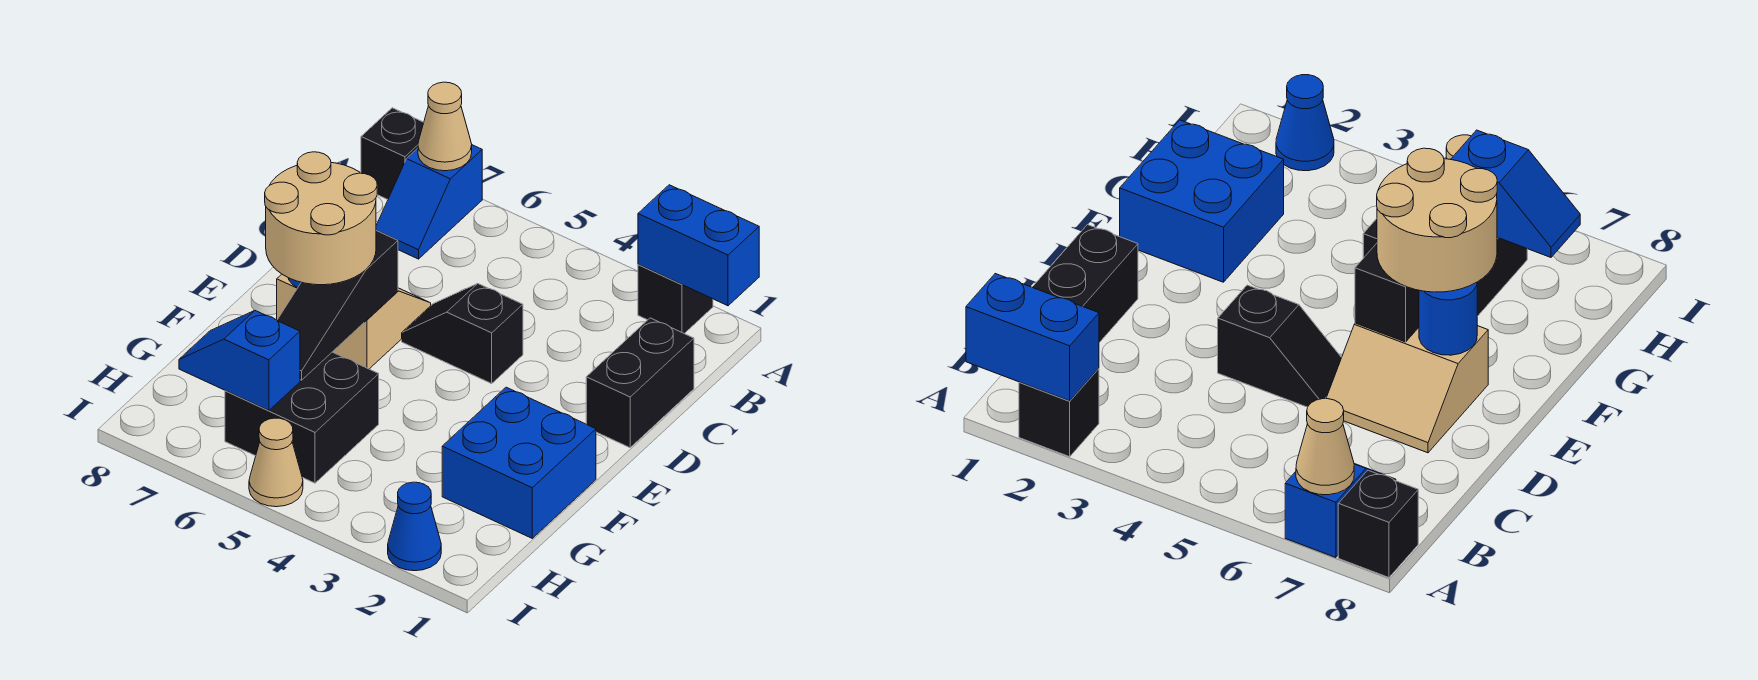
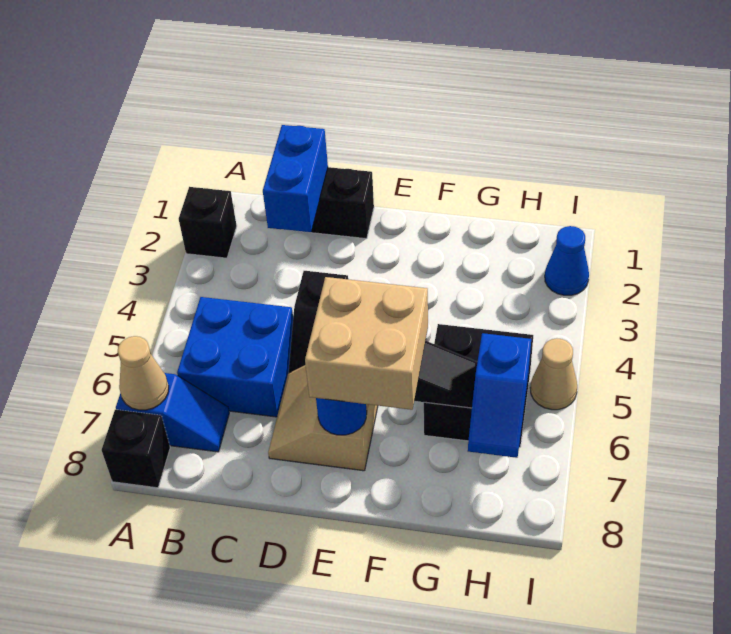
blue brick A1:A2 level 2 -> blue brick C1:C2 level 2
tan round brick E6:F7 level 3 -> tan brick E6:F7 level 3
blue brick F1:G2 level 1 -> blue brick B5:C6 level 1

